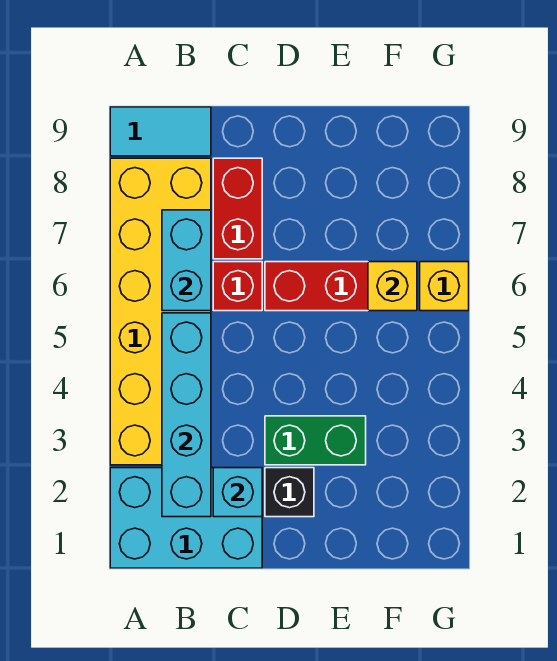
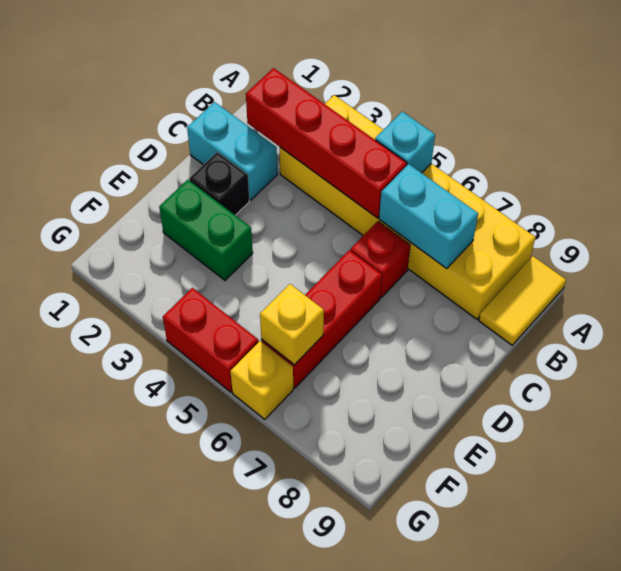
cyan brick A1:C2 level 1 -> cyan brick C1:C2 level 1
cyan tile A9:B9 level 1 -> yellow tile A9:B9 level 1
cyan brick B2:B5 level 2 -> red brick B2:B5 level 2
cyan brick C2 level 2 -> cyan brick A5 level 2
red brick C7:C8 level 1 -> red brick G4:G5 level 1
green brick D3:E3 level 1 -> green brick E2:E3 level 1

